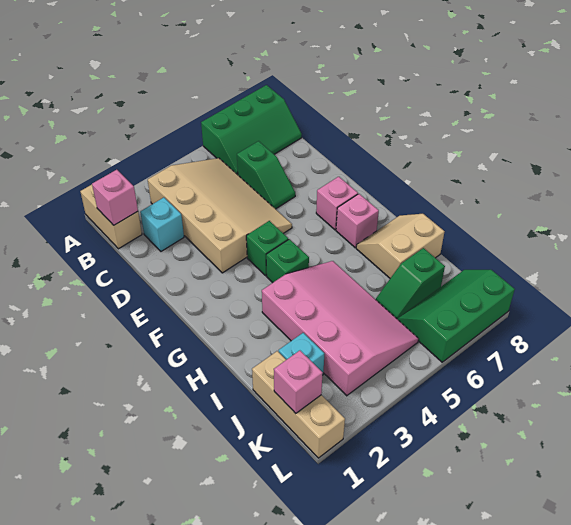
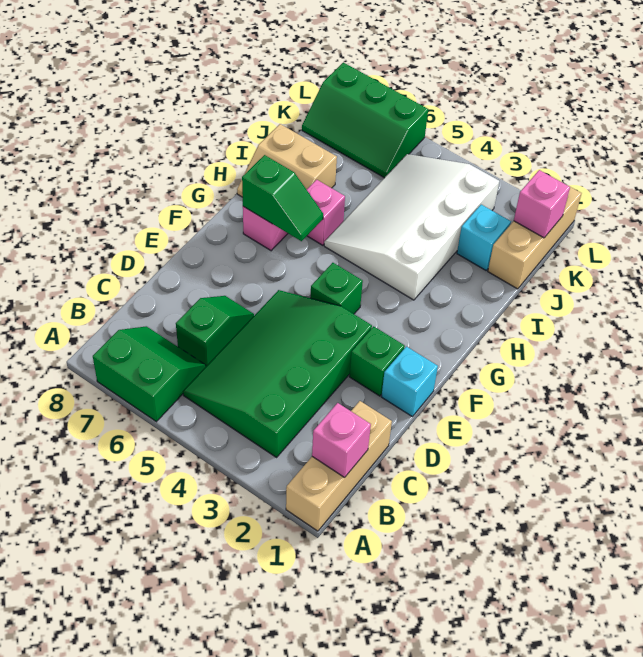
tan brick A1:B1 level 1 -> tan brick A1:C1 level 1
green slope A6:B8 level 1 top A -> green slope A6:B7 level 1 top A
tan slope B3:E5 level 1 top 3 -> green slope B3:E5 level 1 top 3
cyan brick C2 level 1 -> cyan brick E1 level 1
pink brick F7 level 1 -> pink brick H6 level 1
green brick G4 level 1 -> green brick E2 level 1
pink slope H3:K5 level 1 top 3 -> white slope H3:K5 level 1 top 3
green slope J6:J7 level 1 top 7 -> green slope G6:G7 level 2 top 7

